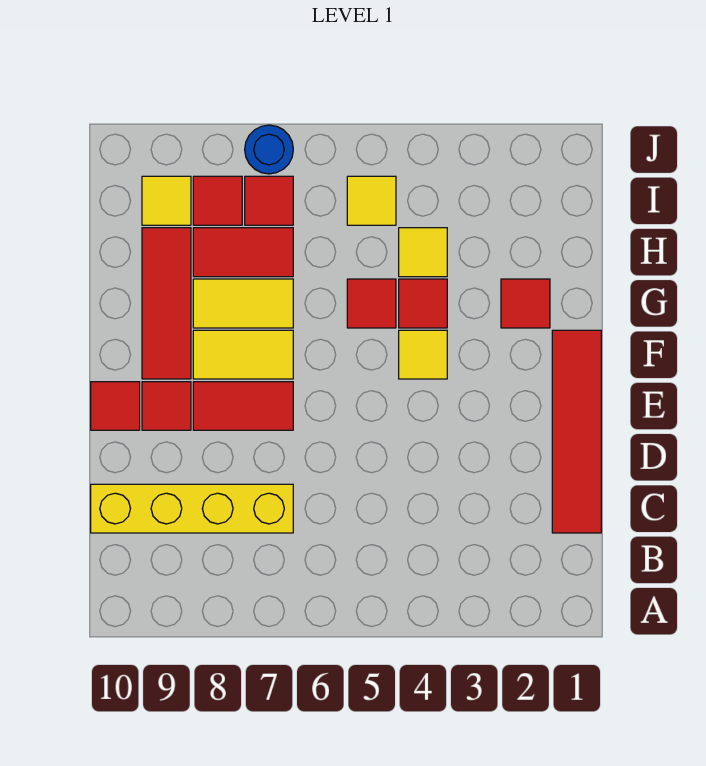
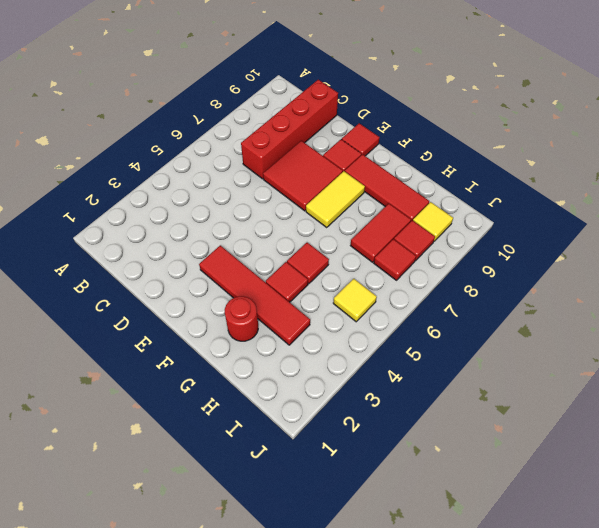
red tile C1:F1 level 1 -> red tile E3:H3 level 1
yellow brick C7:C10 level 1 -> red brick C7:C10 level 1
red tile E7:E8 level 1 -> red tile D7:E8 level 1
yellow tile F4 level 1 -> none
red tile G2 level 1 -> red round brick G2 level 1
yellow tile G7:G8 level 1 -> none
yellow tile H4 level 1 -> none
blue round brick J7 level 1 -> none

